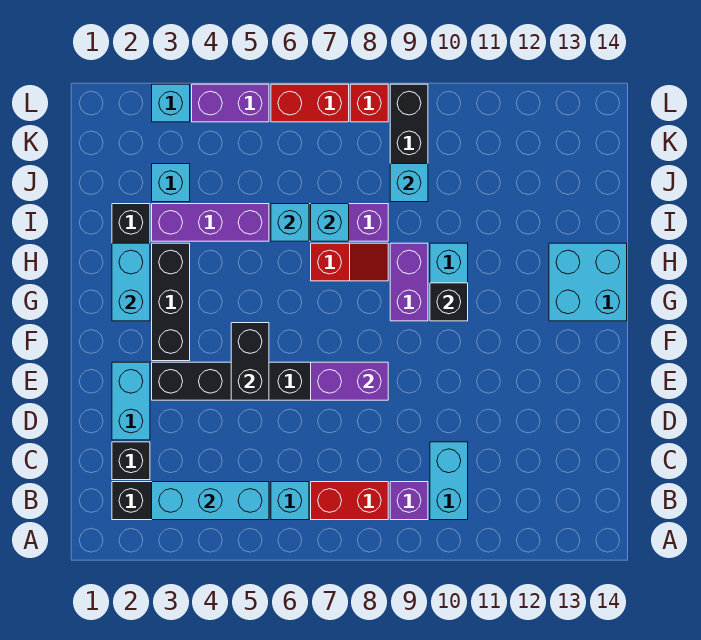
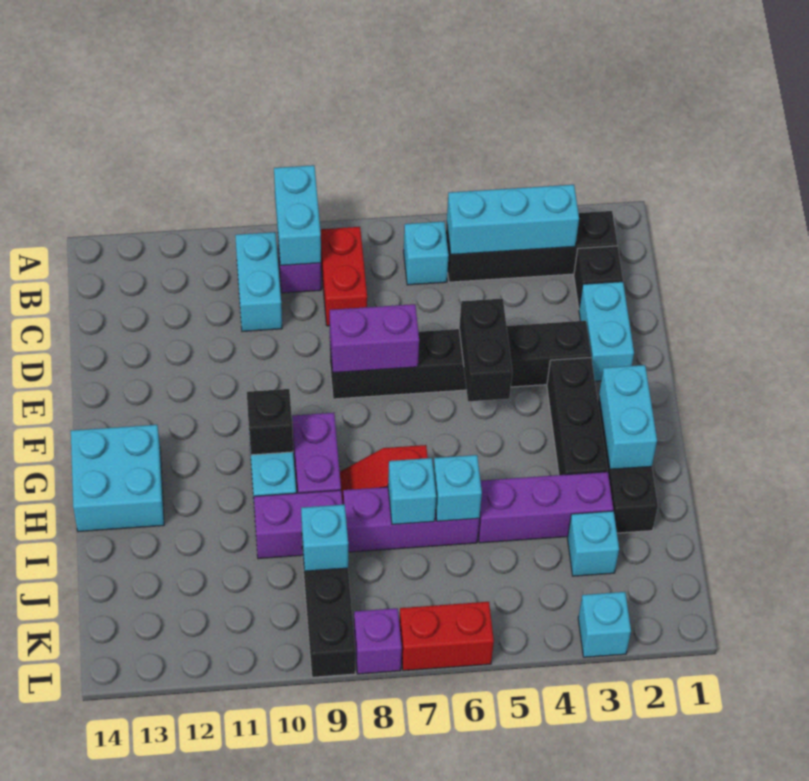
none -> cyan brick A9:B9 level 2
red brick B7:B8 level 1 -> red brick B8:C8 level 1
purple brick L4:L5 level 1 -> purple brick I9:I10 level 1
red brick L8 level 1 -> purple brick L8 level 1

